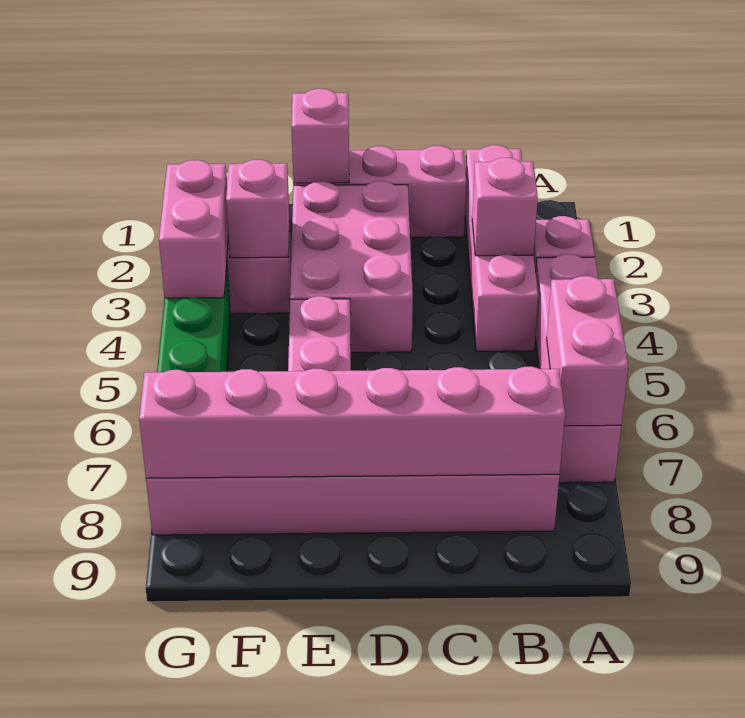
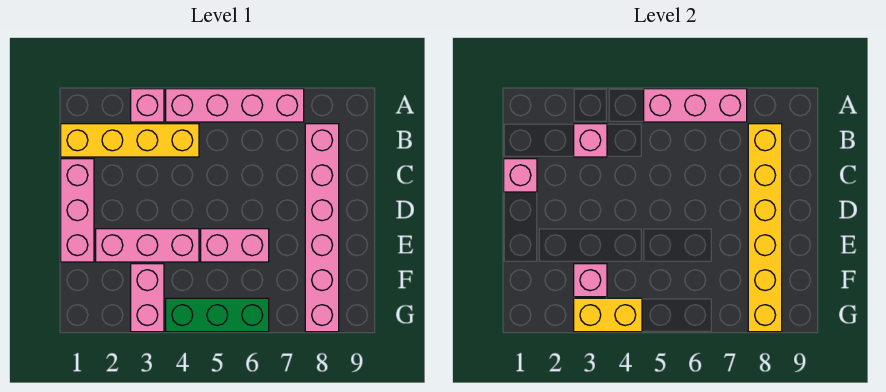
pink brick A6:A7 level 2 -> pink brick A5:A7 level 2
pink brick B1:B4 level 1 -> yellow brick B1:B4 level 1
pink brick B8:G8 level 2 -> yellow brick B8:G8 level 2
pink brick D2:E4 level 1 -> pink brick E2:E4 level 1
pink brick E1 level 2 -> pink brick C1 level 2
pink brick G3:G4 level 2 -> yellow brick G3:G4 level 2

